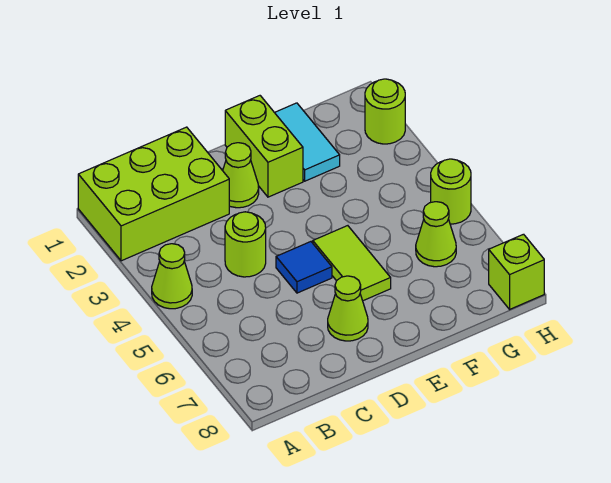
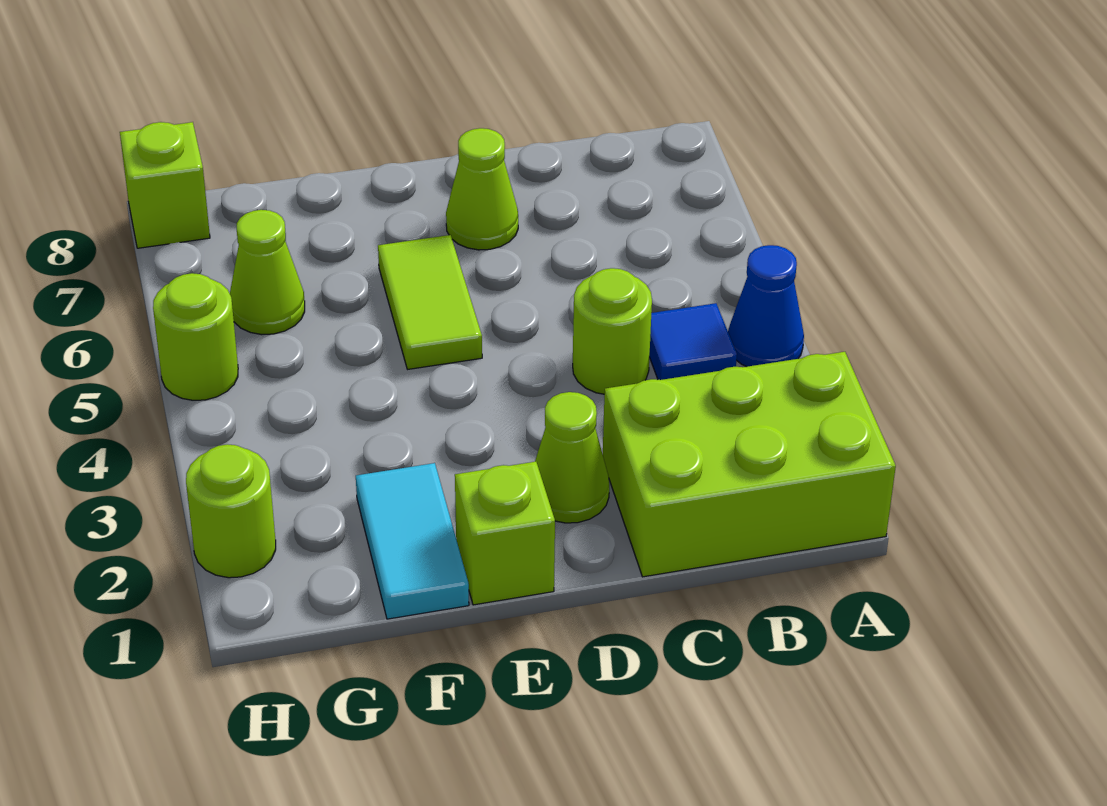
lime cone A4 level 1 -> blue cone A4 level 1
blue tile D5 level 1 -> blue tile B4 level 1
lime brick E1:E2 level 1 -> lime brick E1 level 1

